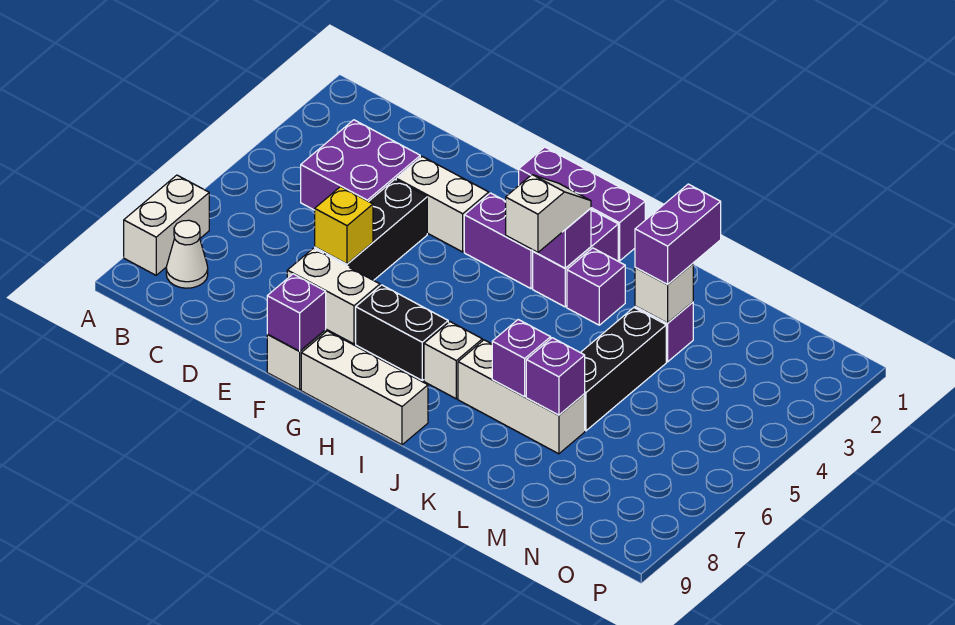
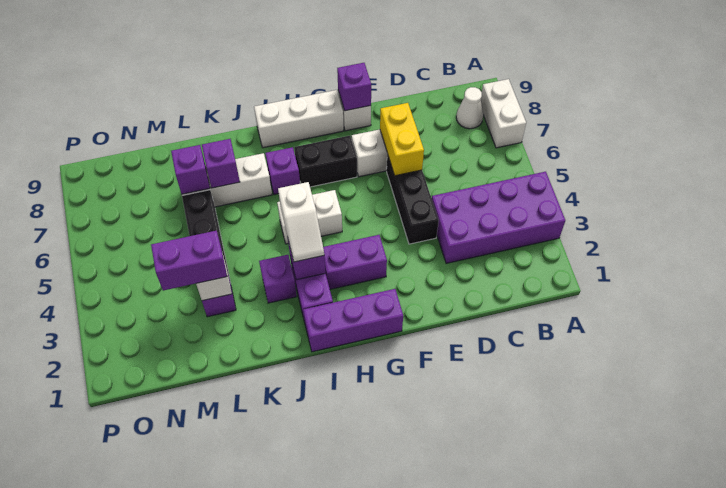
purple brick C3:D4 level 1 -> purple brick A3:D4 level 1
white brick E3:F3 level 1 -> white brick H5:I5 level 1
yellow brick E6 level 2 -> yellow brick E6:E7 level 2
white brick I7 level 1 -> purple brick I7 level 1
purple brick L2:L3 level 3 -> purple brick L3:M3 level 3

